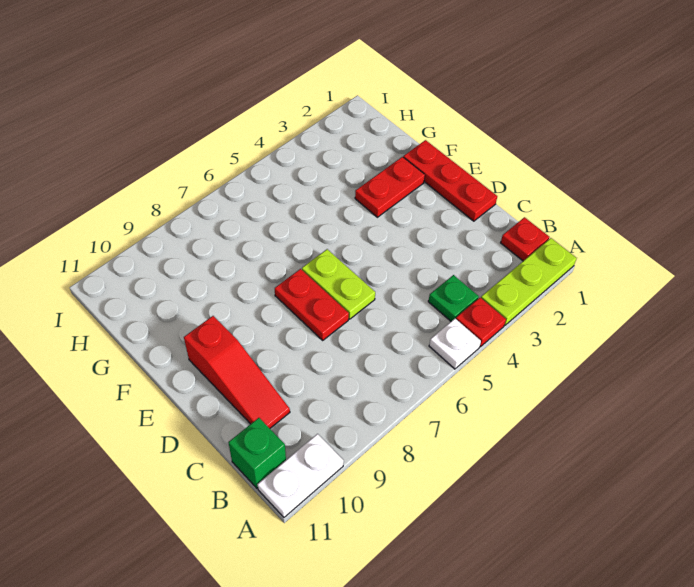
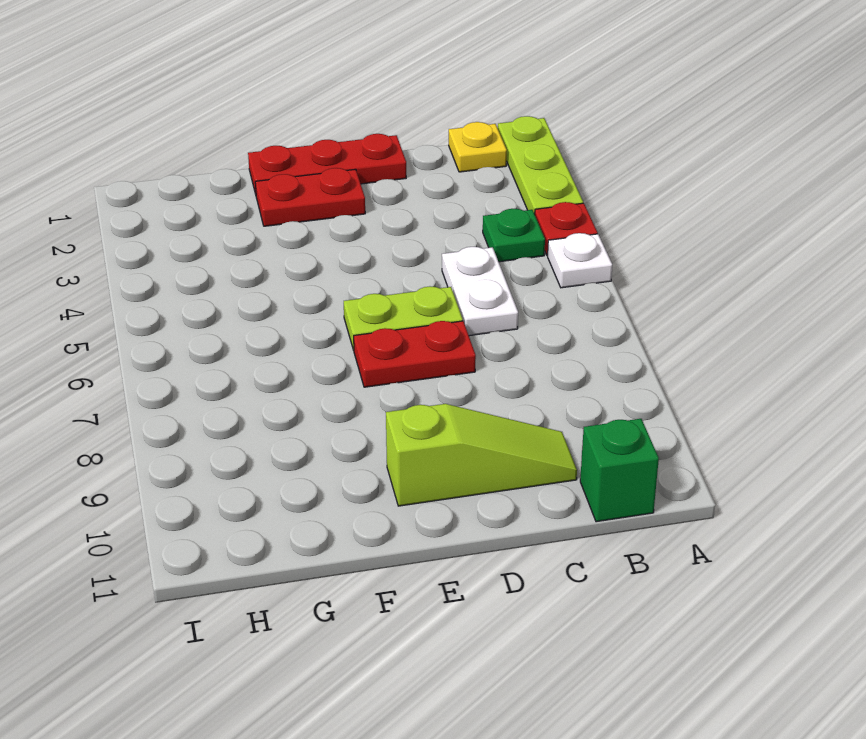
white plate A10:A11 level 1 -> white plate C5:C6 level 1
red plate B1 level 1 -> yellow plate B1 level 1
red slope C10:E10 level 1 top E -> lime slope C10:E10 level 1 top E
red plate F2:F3 level 1 -> red plate E2:F2 level 1

